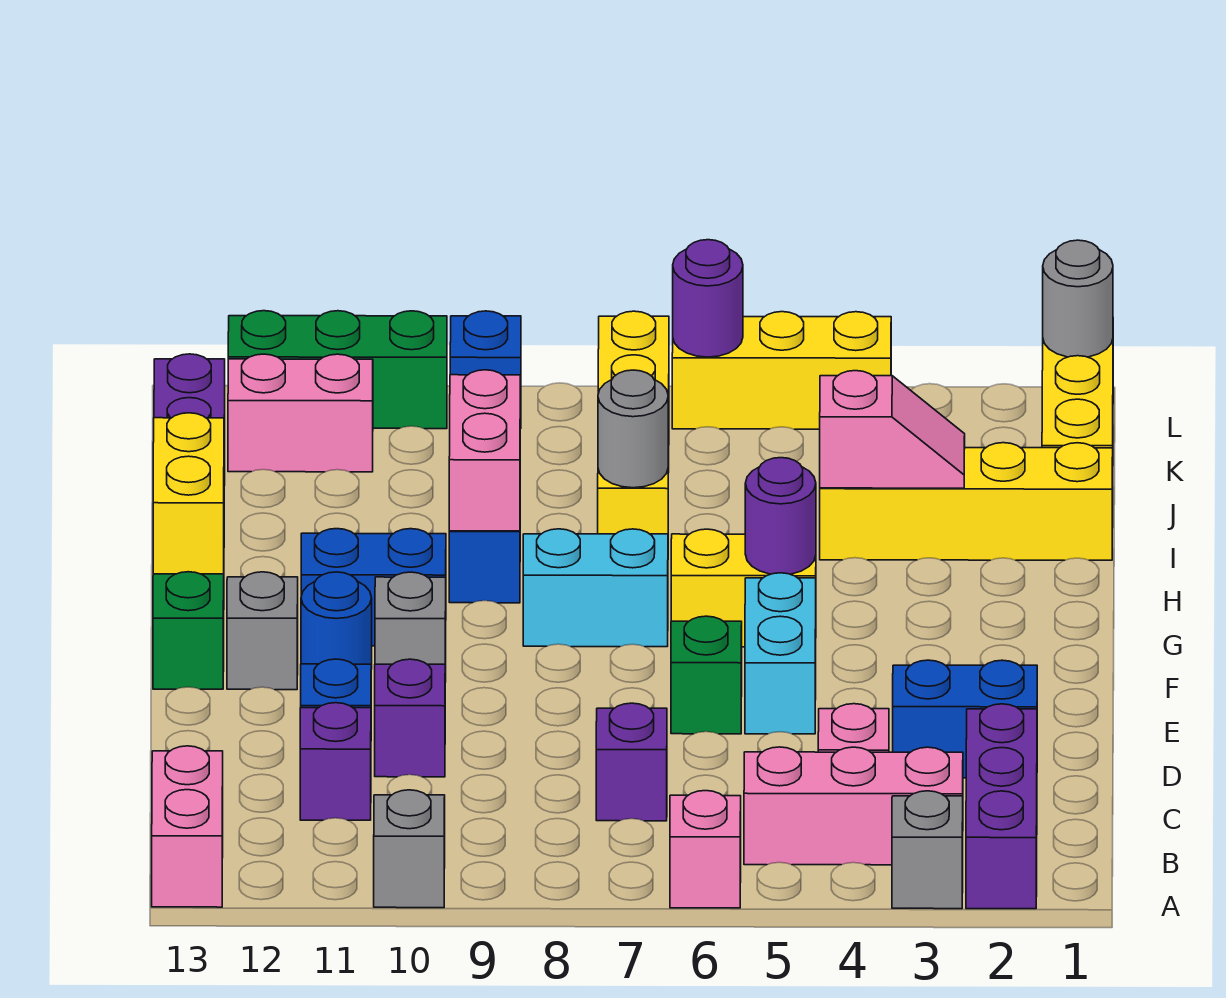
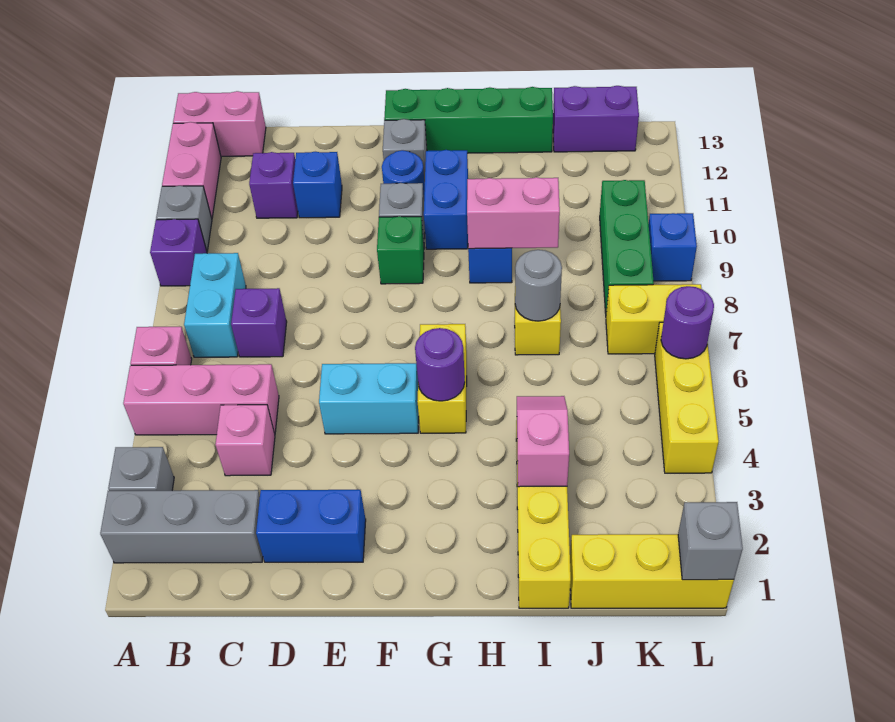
purple brick A2:C2 level 1 -> grey brick A2:C2 level 1
pink brick B3:B5 level 1 -> pink brick A5:C5 level 1
blue brick D2:D3 level 1 -> blue brick D2:E2 level 1
purple brick D10 level 1 -> purple brick A9 level 1
green brick E6 level 1 -> green brick F9 level 1
cyan brick G7:G8 level 1 -> cyan brick B7:B8 level 1
yellow brick G13:H13 level 2 -> none
pink slope I3:I4 level 2 top 4 -> pink slope I3:I4 level 2 top 3
pink brick K11:K12 level 1 -> pink brick A11:A12 level 1
grey round brick L1 level 2 -> grey brick L1 level 2
green brick L10:L12 level 1 -> green brick K8:K10 level 1

